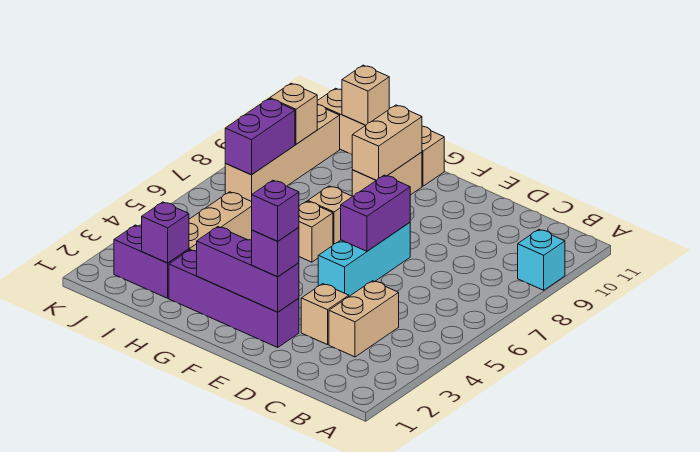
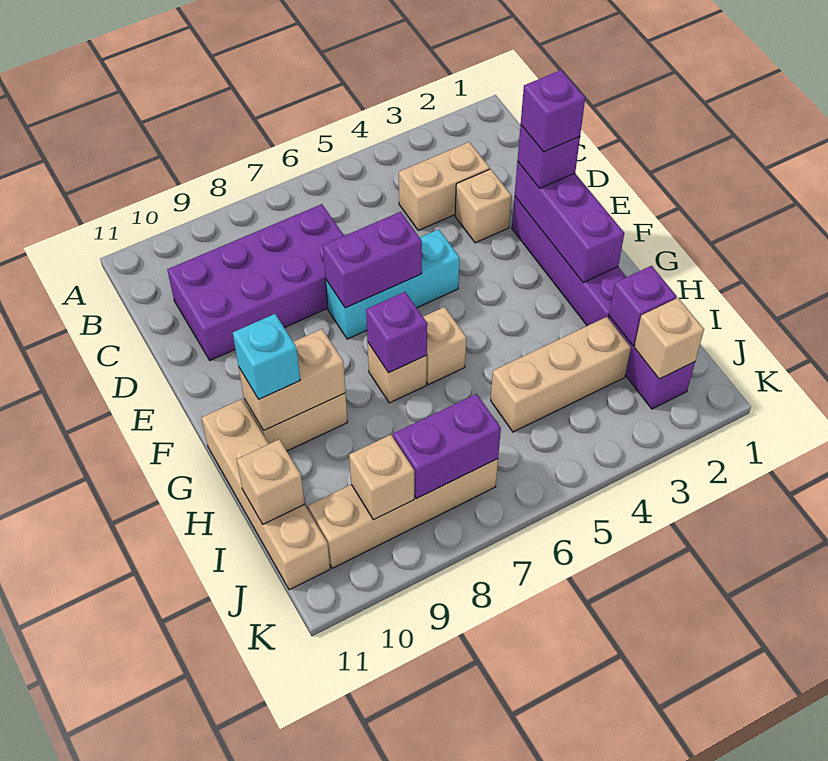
cyan brick A9 level 1 -> cyan brick G10 level 3
none -> purple brick C7:D10 level 1
none -> purple brick G7 level 2
none -> tan brick J2 level 2

